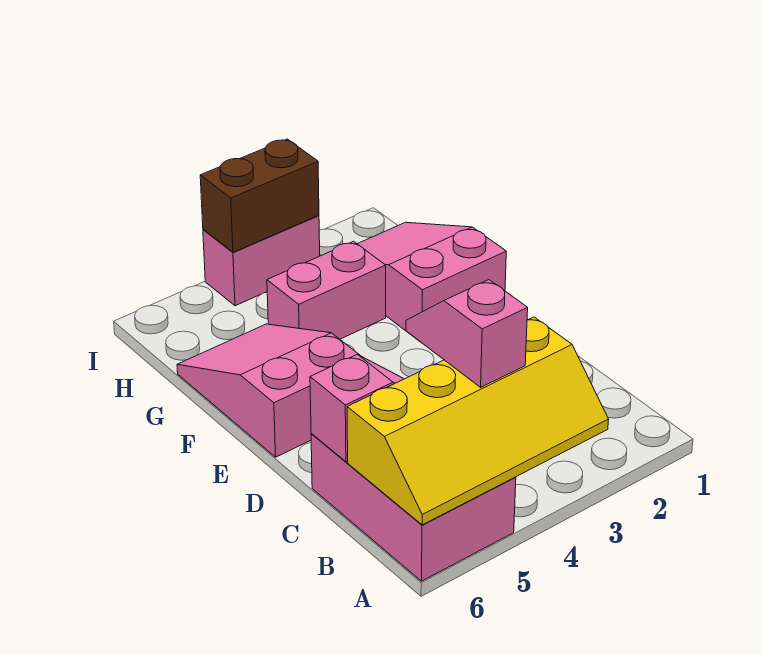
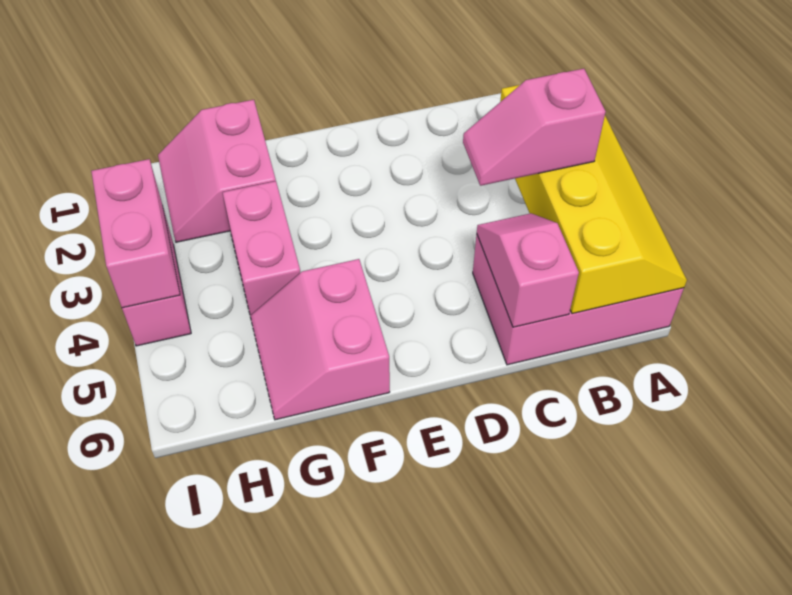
pink slope E5:G6 level 1 top E -> pink slope F5:G6 level 1 top F
pink slope F1:H2 level 1 top F -> pink slope G1:H2 level 1 top G
brown brick I3:I4 level 2 -> pink brick I3:I4 level 2

